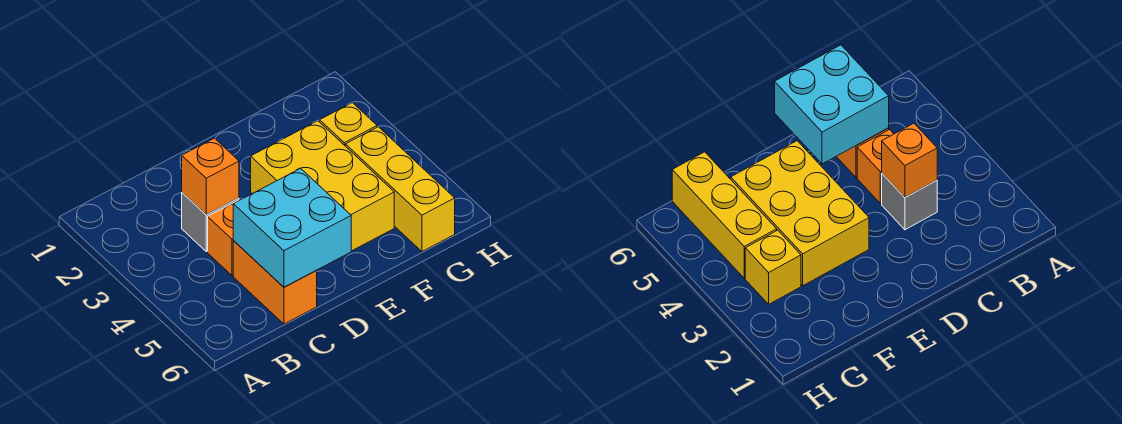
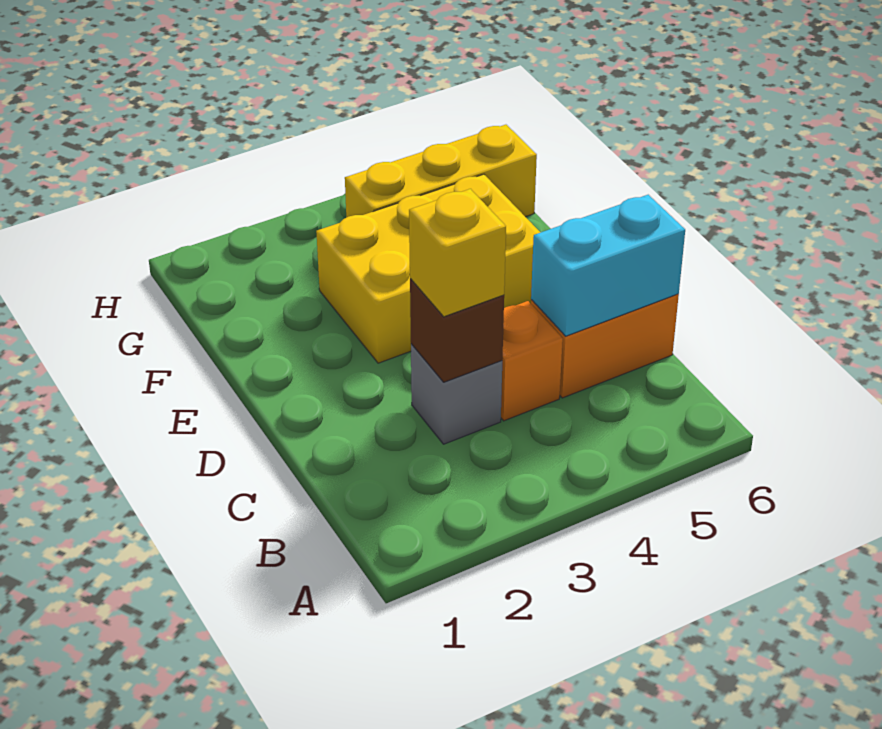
orange brick C3 level 2 -> brown brick C3 level 2
cyan brick C5:D6 level 2 -> cyan brick C5:C6 level 2
yellow brick G3 level 1 -> yellow brick C3 level 3

